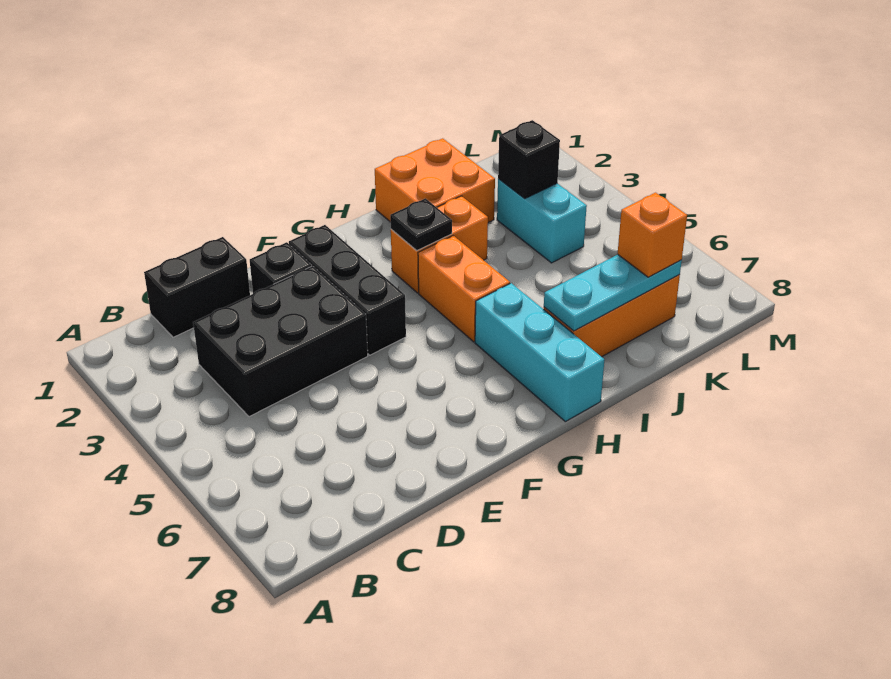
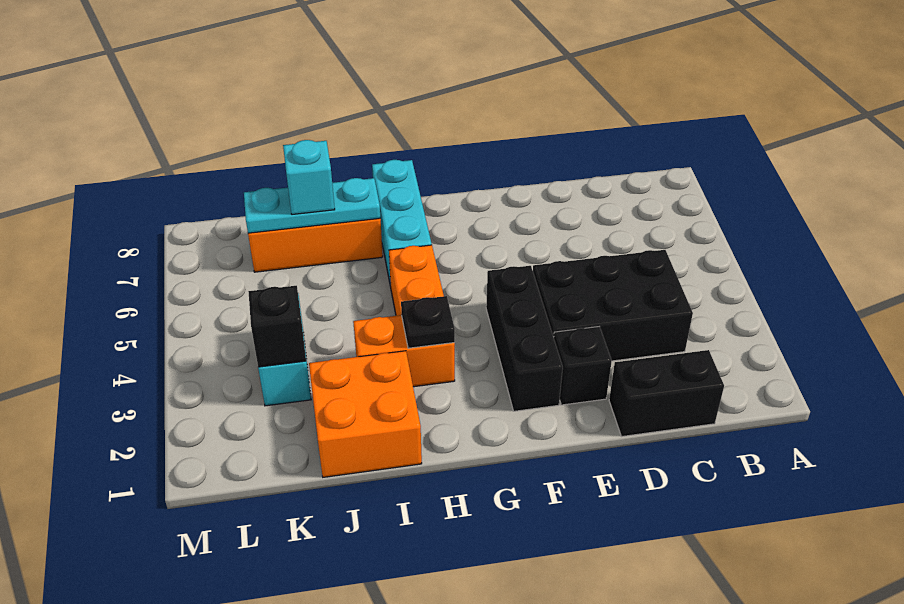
none -> cyan brick J7 level 3
orange brick K7 level 3 -> none

